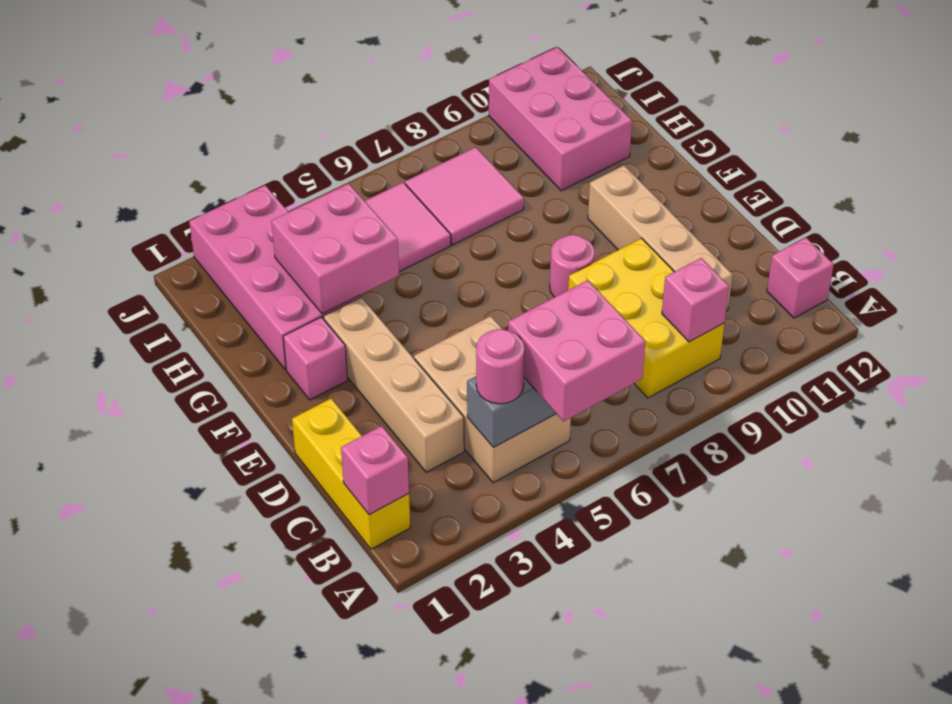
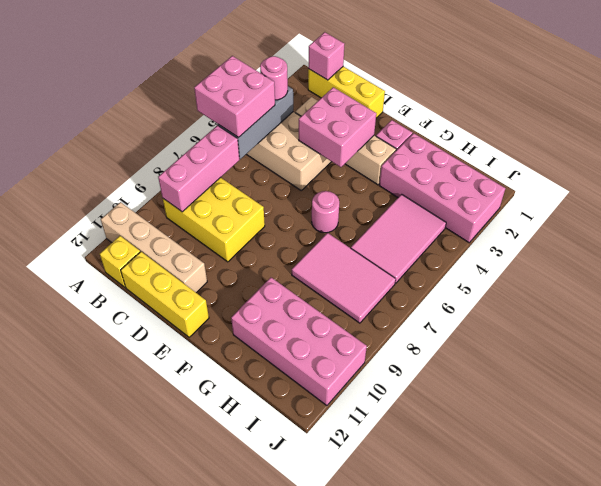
pink brick B9 level 2 -> pink brick B7:B9 level 2
pink brick B12 level 1 -> yellow brick B12 level 1
tan brick C10:F10 level 1 -> tan brick A11:D11 level 1
none -> yellow brick C12:E12 level 1
pink round brick E8 level 1 -> pink round brick F6 level 1
pink brick G3:H4 level 2 -> pink brick D3:E4 level 2
pink tile H7:I8 level 1 -> pink tile G7:I8 level 1
pink brick H10:J11 level 1 -> pink brick G10:J11 level 1

